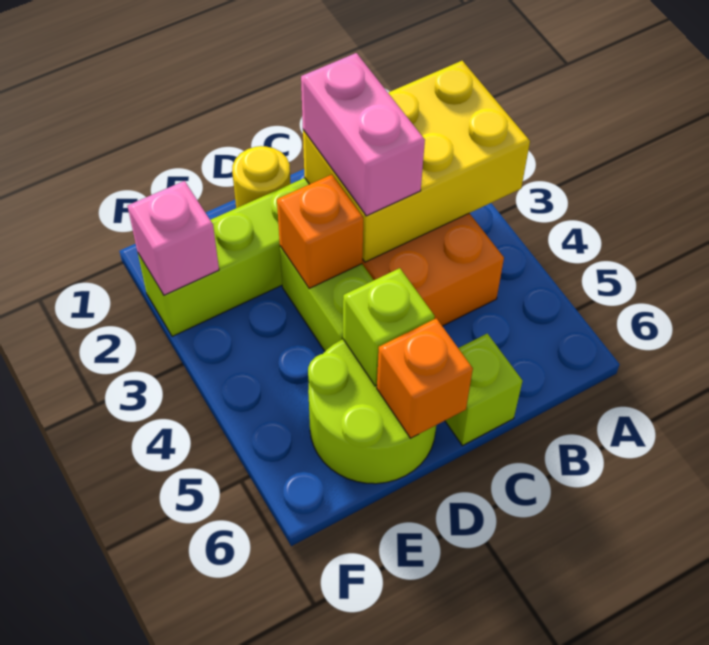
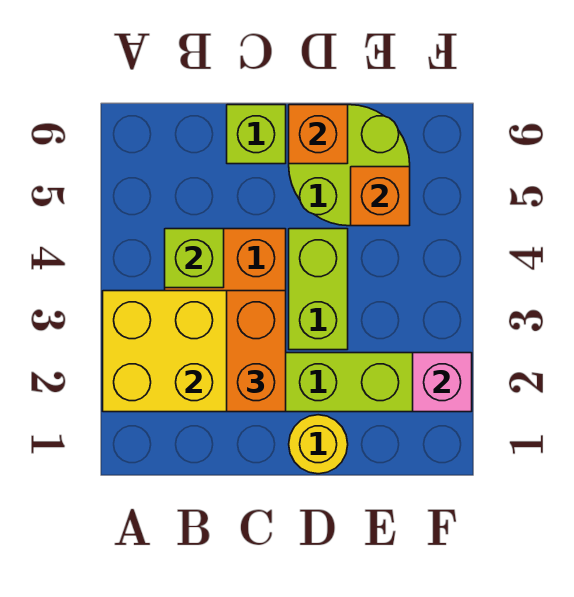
pink brick C2:C3 level 3 -> orange brick C2:C3 level 3
orange brick D3 level 2 -> orange brick E5 level 2
lime brick D5 level 2 -> lime brick B4 level 2

